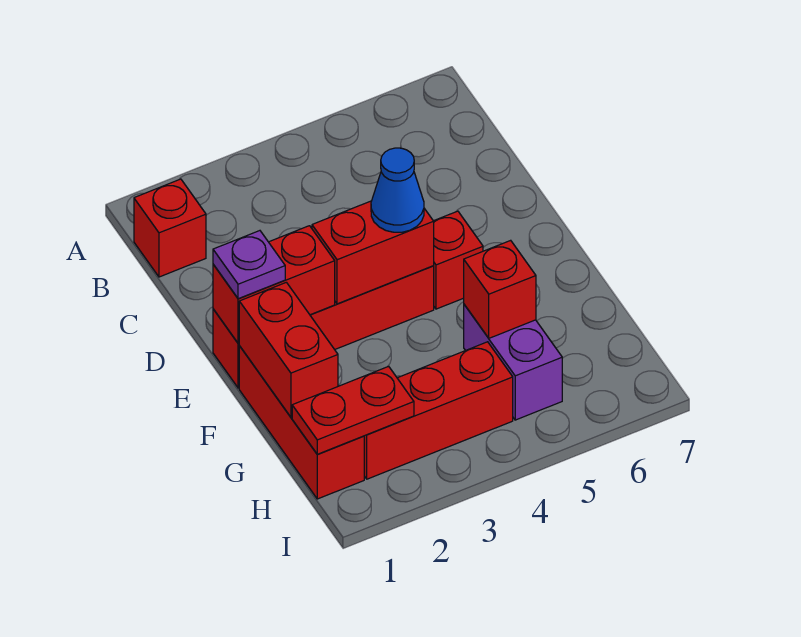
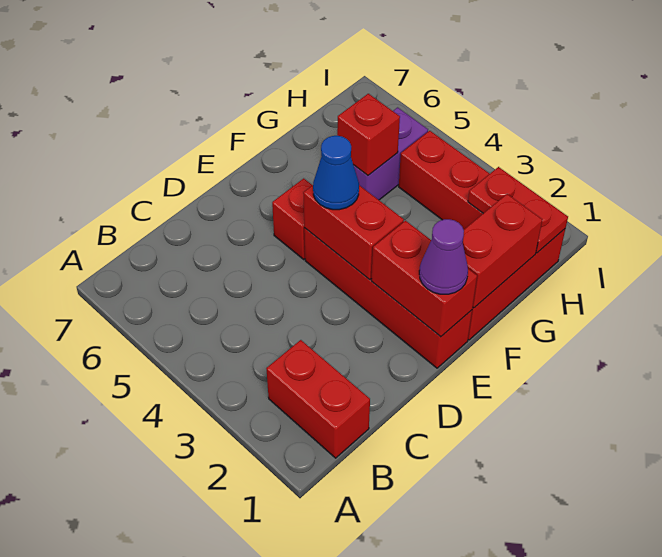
red brick B1 level 1 -> red brick B1:B2 level 1
purple plate E1 level 3 -> purple cone E1 level 3

